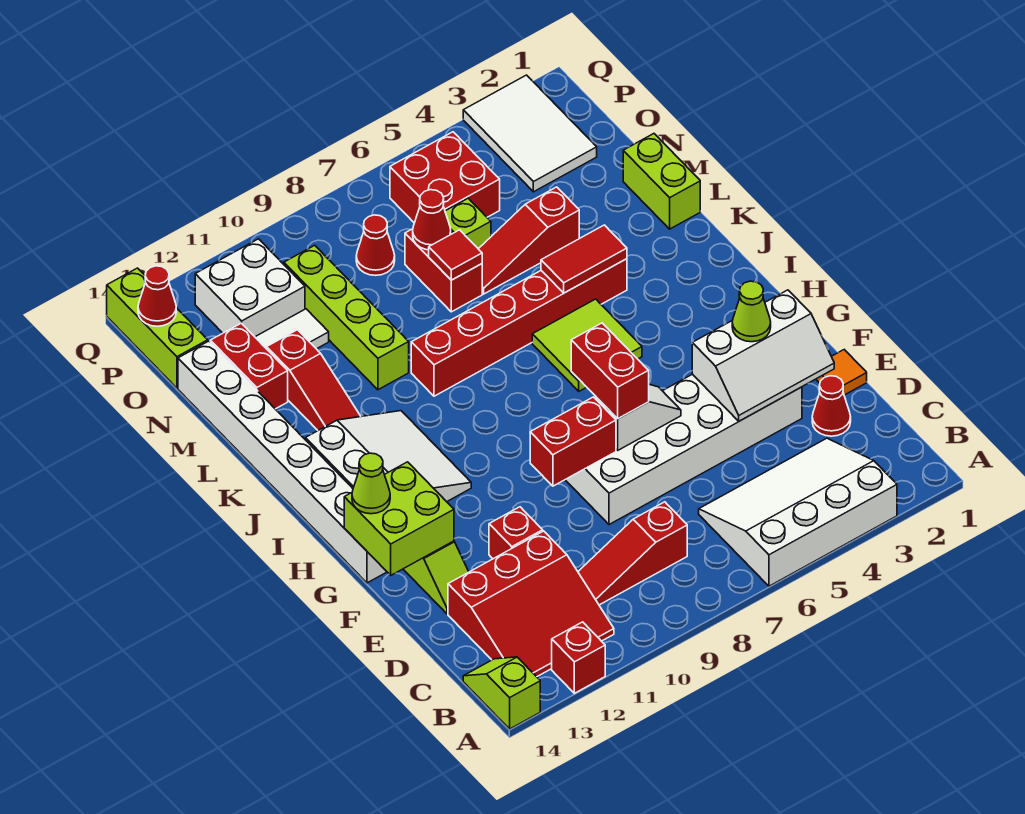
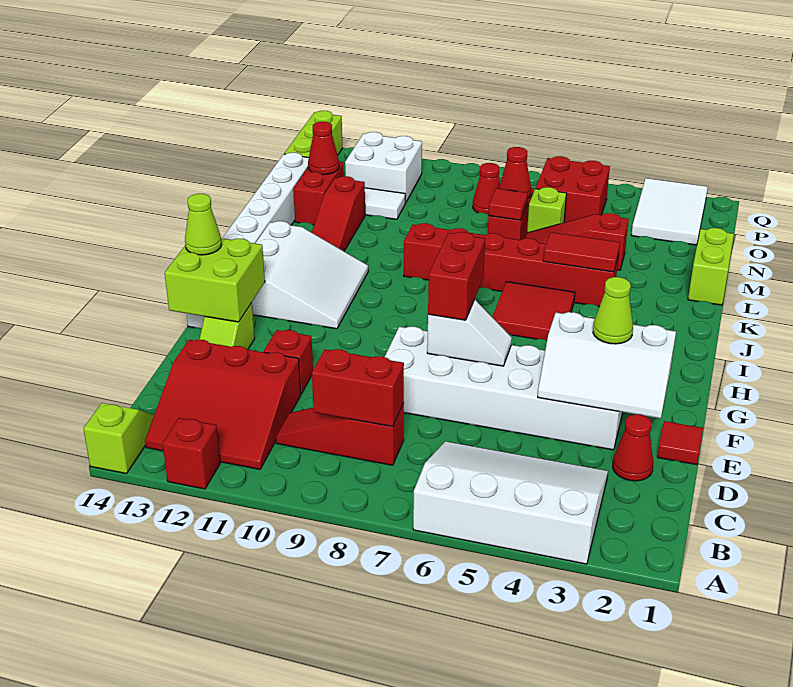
orange tile E1 level 1 -> red tile E1 level 1
red brick F8:F9 level 2 -> red brick C8:C9 level 2
lime tile I5:J6 level 1 -> red tile I5:J6 level 1
lime brick L10:O10 level 1 -> none
red cone P14 level 2 -> red cone N13 level 2

